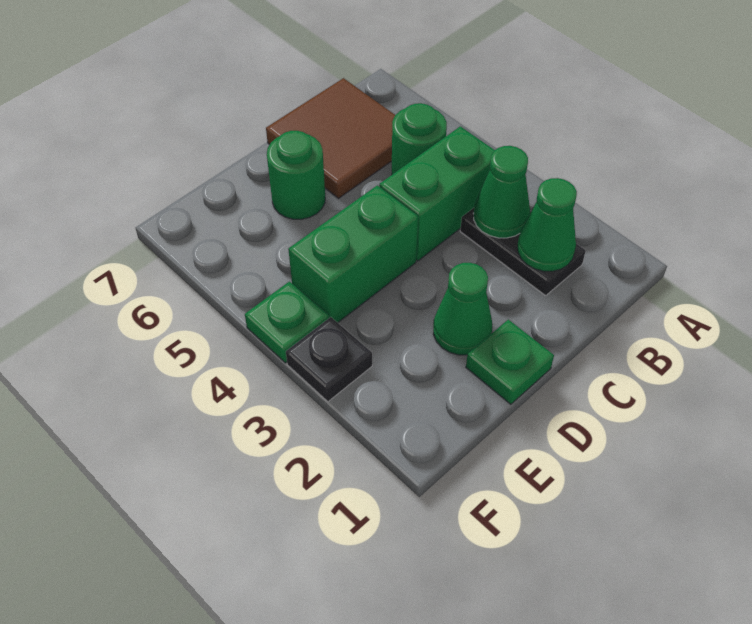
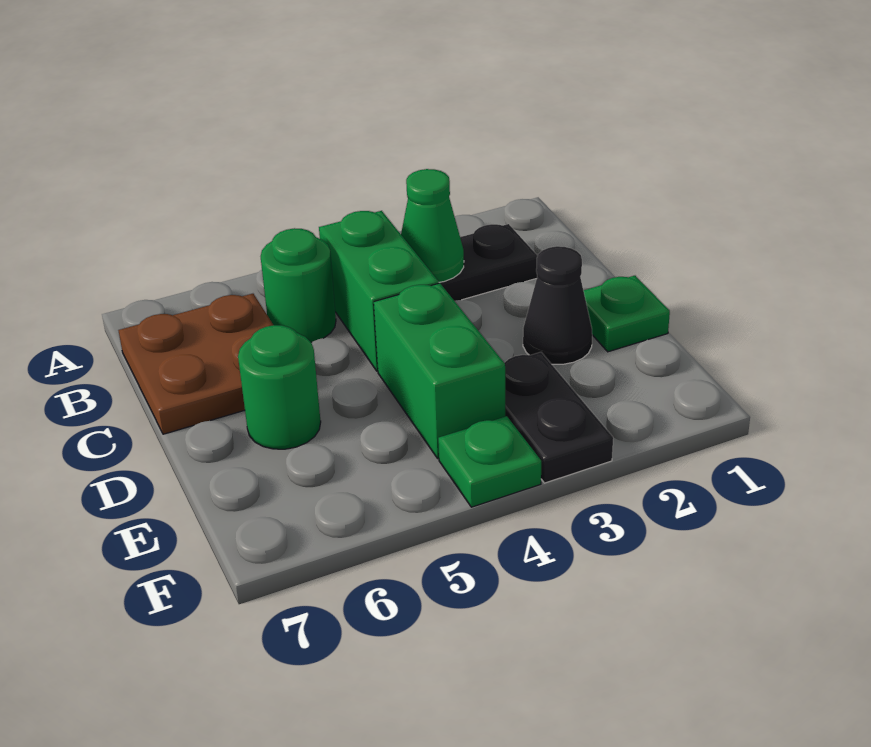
green cone B2 level 2 -> none
brown tile B6:C7 level 1 -> brown plate B6:C7 level 1
green cone D2 level 1 -> black cone D2 level 1
black plate F3 level 1 -> black plate E3:F3 level 1

